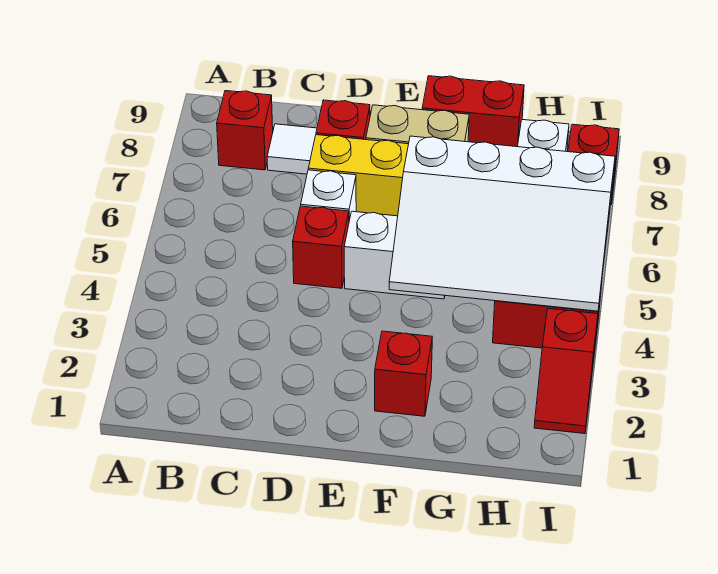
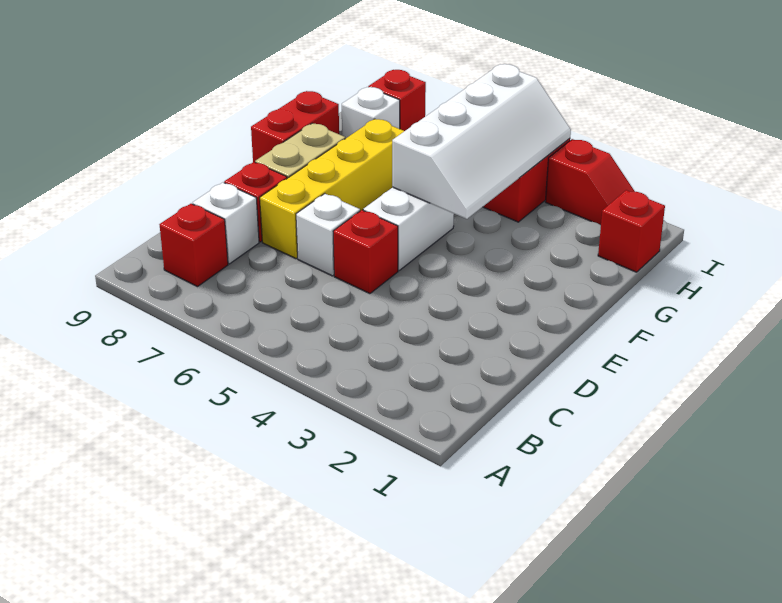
white tile C8 level 1 -> white brick C8 level 1
red brick F2 level 1 -> red brick H1 level 1
white slope F4:I6 level 2 top 6 -> white slope F4:I5 level 2 top 5

